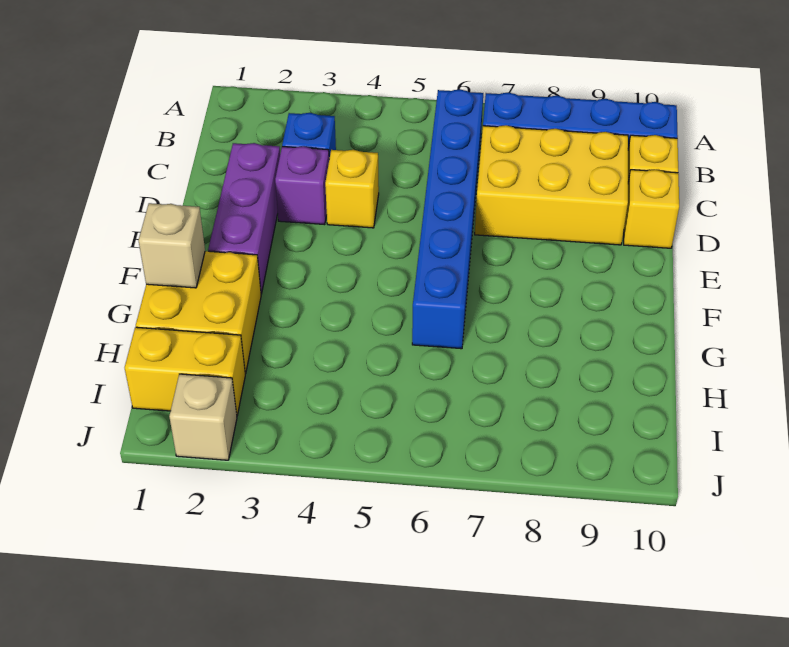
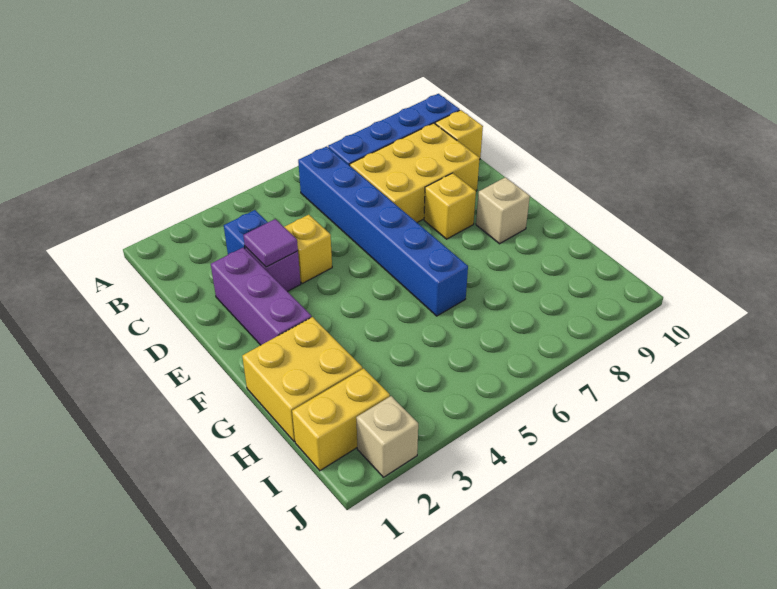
none -> purple tile D3 level 2
yellow brick D10 level 1 -> yellow brick E8 level 1
tan brick G1 level 2 -> tan brick F9 level 1

